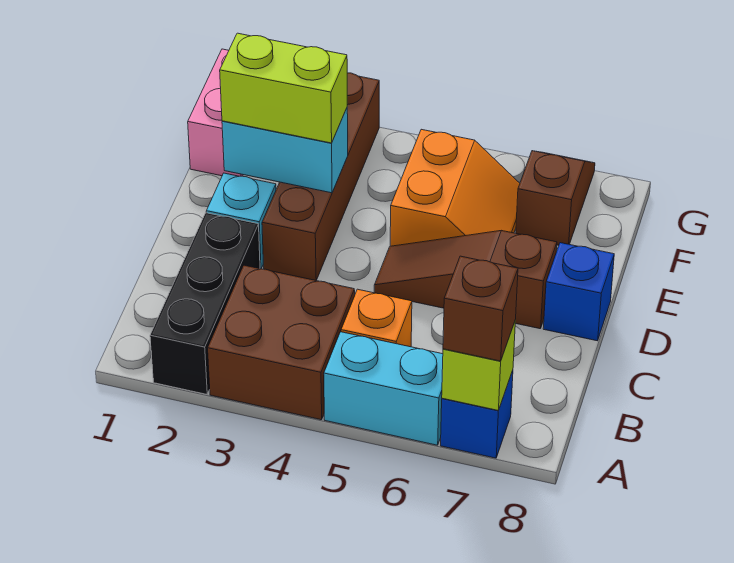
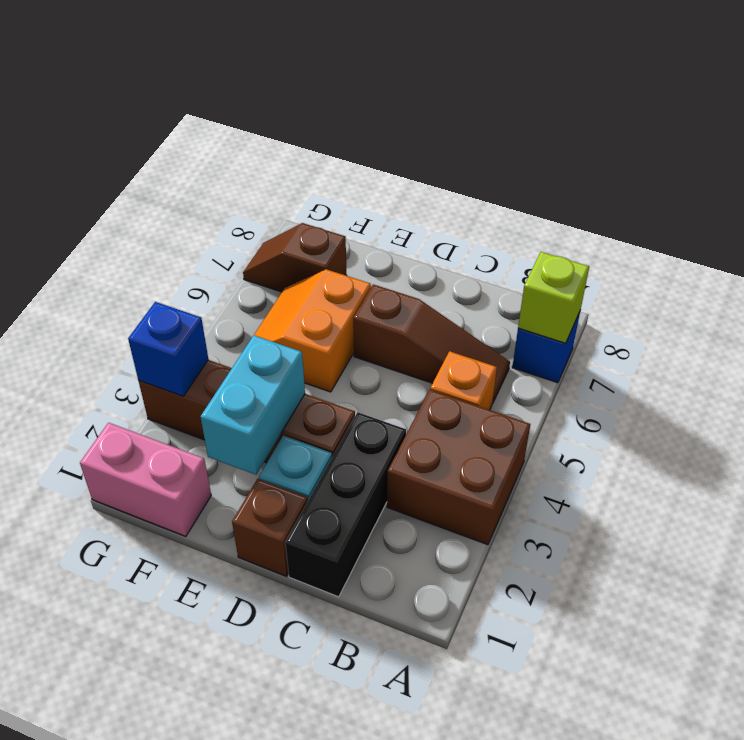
black brick A2:C2 level 1 -> black brick C1:C3 level 1
cyan brick A5:A6 level 1 -> none
brown brick A7 level 3 -> brown brick D1 level 1
brown slope D5:D7 level 1 top 7 -> brown slope B6:D6 level 1 top D
blue brick D8 level 1 -> blue brick G3 level 2
lime brick E2:E3 level 3 -> none
orange slope E5:F6 level 1 top 5 -> orange slope E5:F6 level 1 top E

